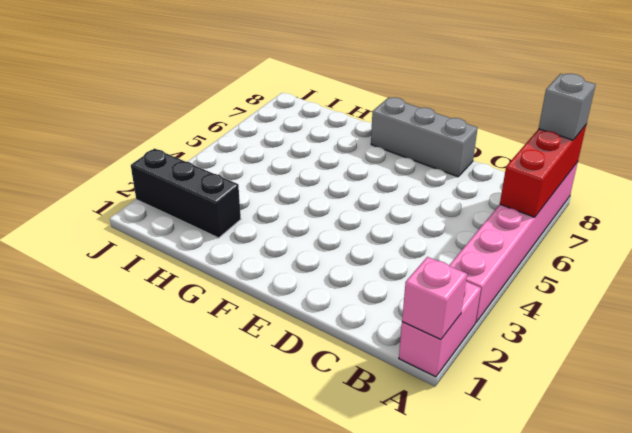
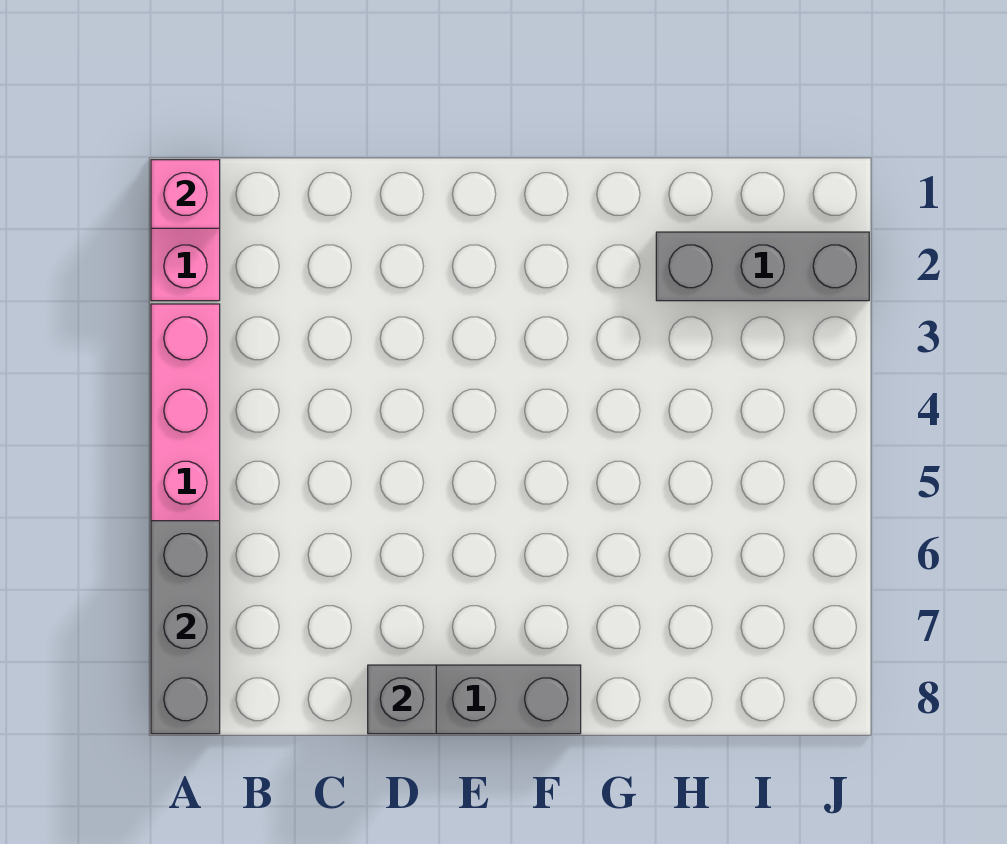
red brick A6:A8 level 2 -> grey brick A6:A8 level 2
grey brick A8 level 3 -> grey brick D8 level 2
black brick H2:J2 level 1 -> grey brick H2:J2 level 1

